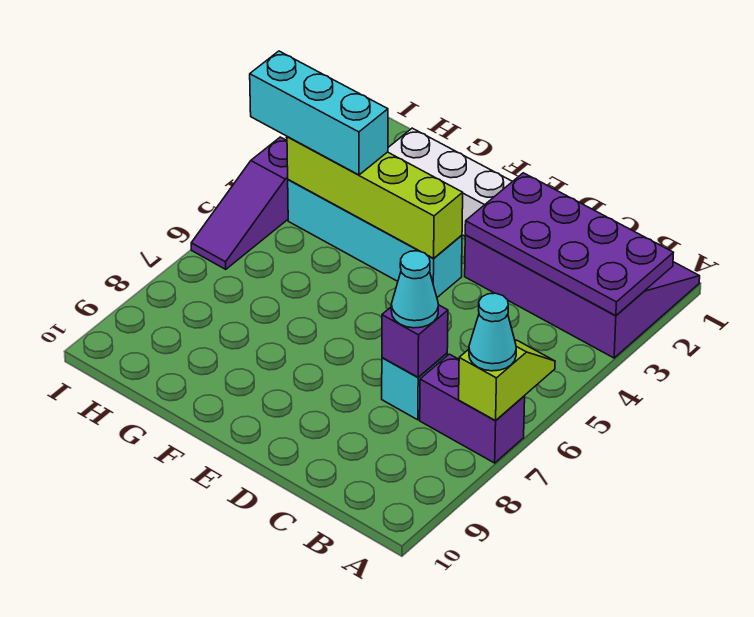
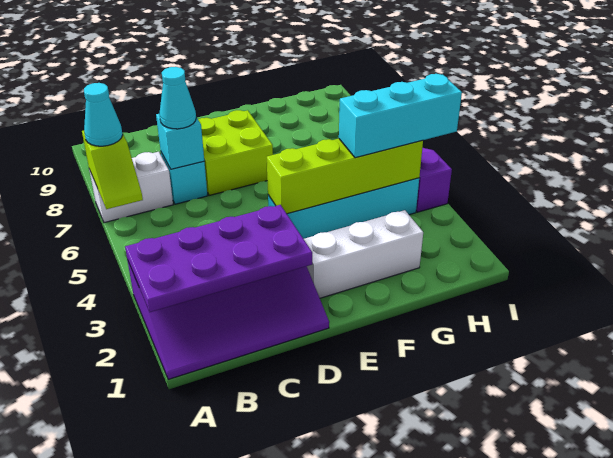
purple brick A7:B7 level 1 -> white brick A7:B7 level 1
purple brick C7 level 2 -> cyan brick C7 level 2
none -> lime brick D7:E8 level 1

